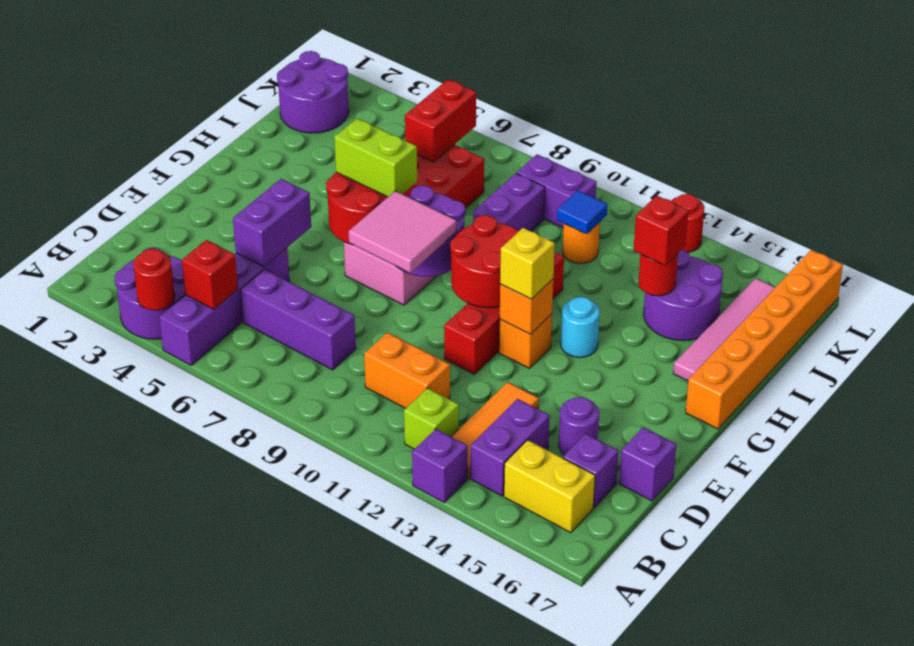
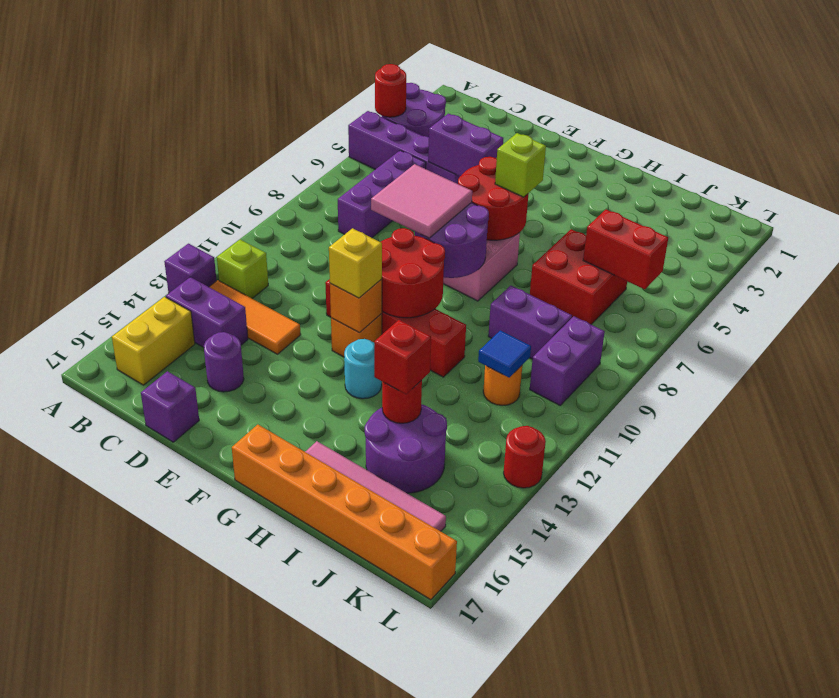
red brick B5 level 2 -> none
orange brick C10:C11 level 1 -> none
purple brick C16 level 1 -> none
lime brick G6:G7 level 3 -> lime brick G6 level 3
purple round brick J1:K2 level 1 -> none

